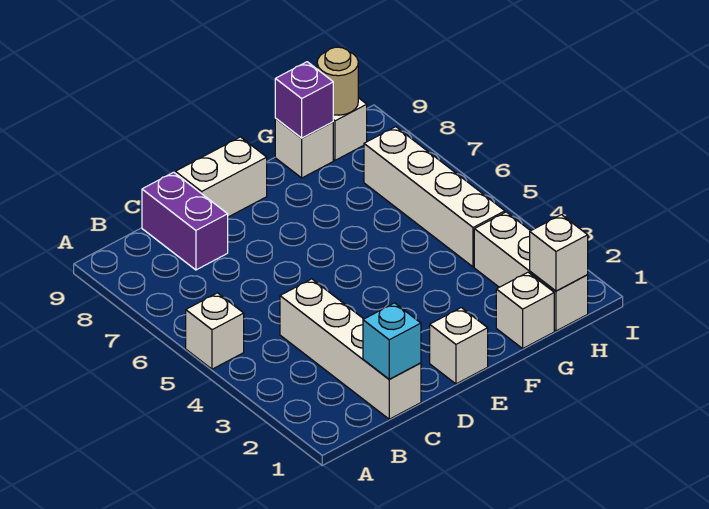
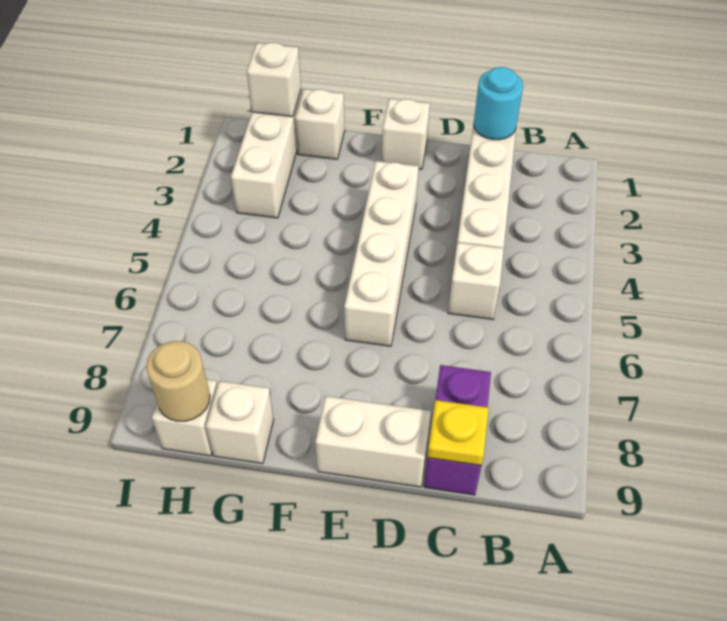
white brick A5 level 1 -> white brick C5 level 1
cyan brick C1 level 2 -> cyan round brick C1 level 2
none -> yellow plate C9 level 2
purple brick G9 level 2 -> none
white brick H4:H7 level 1 -> white brick E3:E6 level 1

